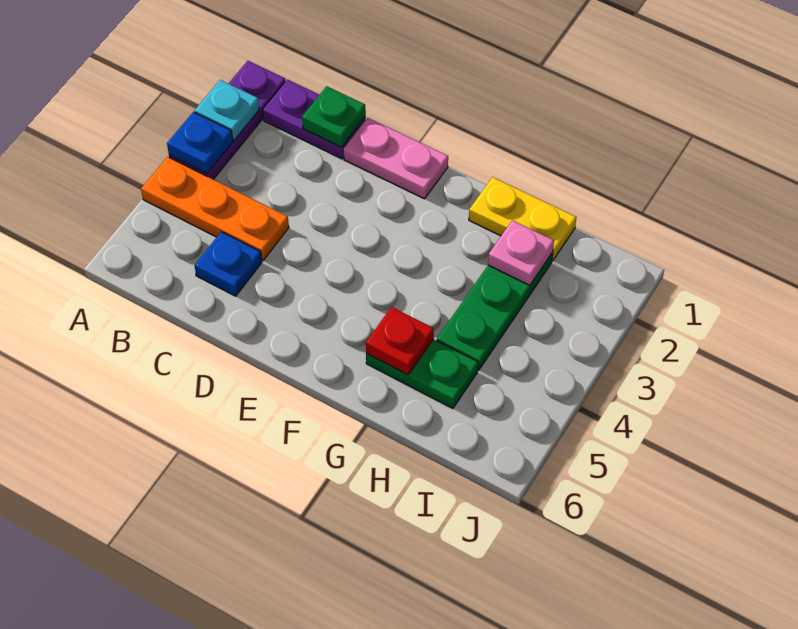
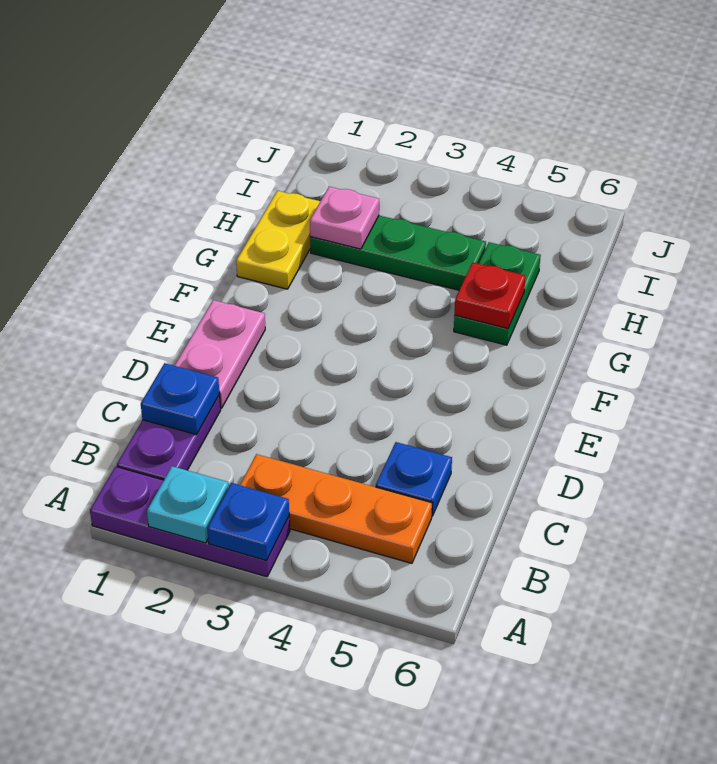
orange plate A4:C4 level 1 -> orange plate B3:B5 level 1
green plate C1 level 2 -> blue plate C1 level 2

